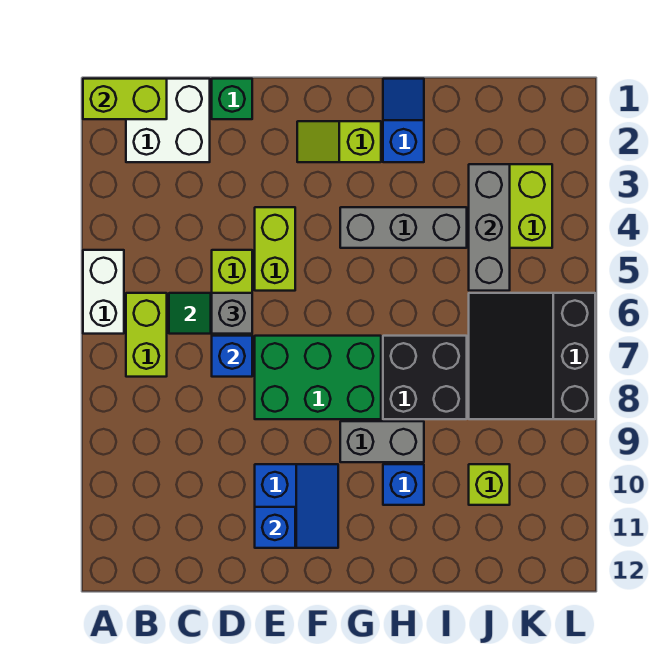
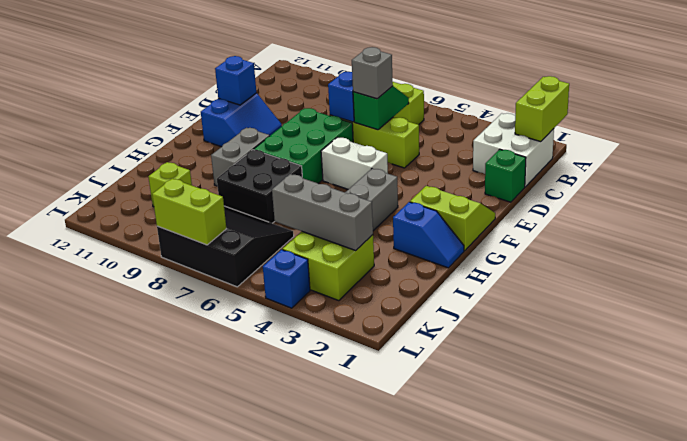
white brick A5:A6 level 1 -> white brick F5:F6 level 1
lime brick E4:E5 level 1 -> lime brick L7:L8 level 2
blue slope E10:F11 level 1 top E -> blue slope E10:F11 level 1 top 11
lime slope F2:G2 level 1 top G -> lime slope F1:G2 level 1 top G
blue brick H10 level 1 -> blue brick L4 level 1

